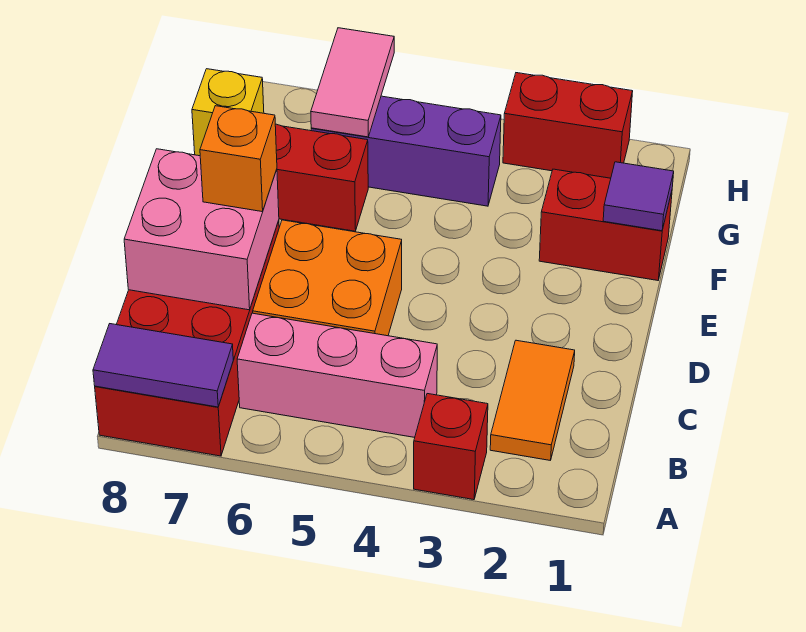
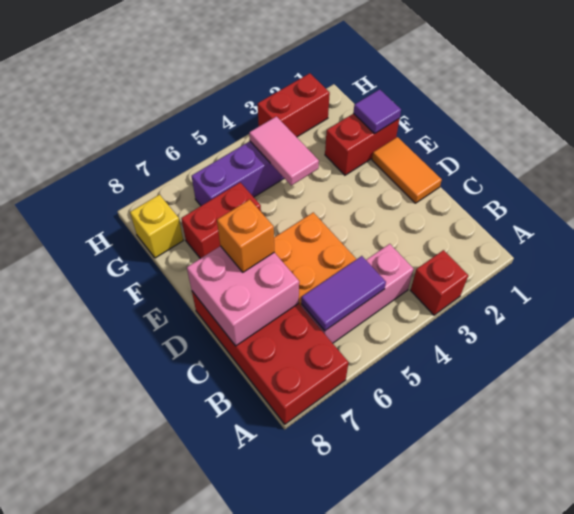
purple tile A7:A8 level 2 -> purple tile B5:B6 level 2
orange tile B2:C2 level 1 -> orange tile D1:E1 level 1
pink tile G6:H6 level 2 -> pink tile F4:G4 level 2

